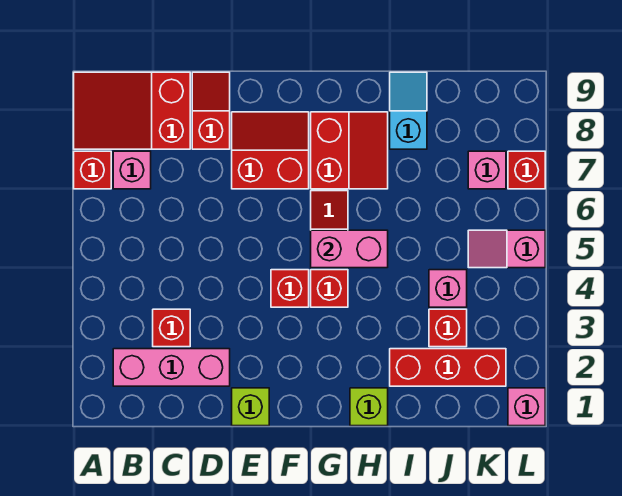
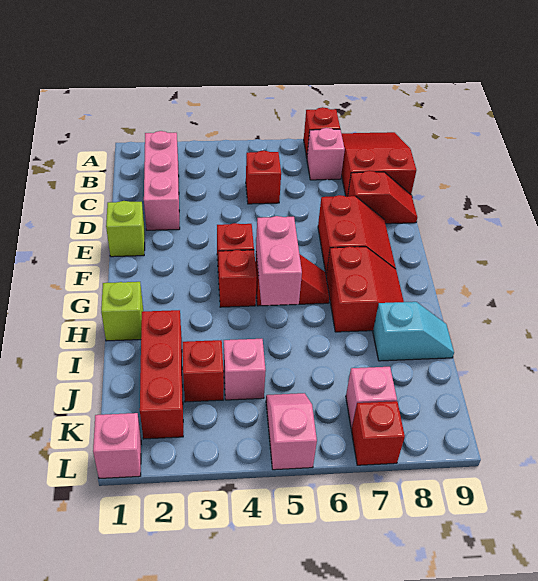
red brick C3 level 1 -> red brick C5 level 1
red slope G7:H8 level 1 top G -> red slope G7:H8 level 1 top 7

